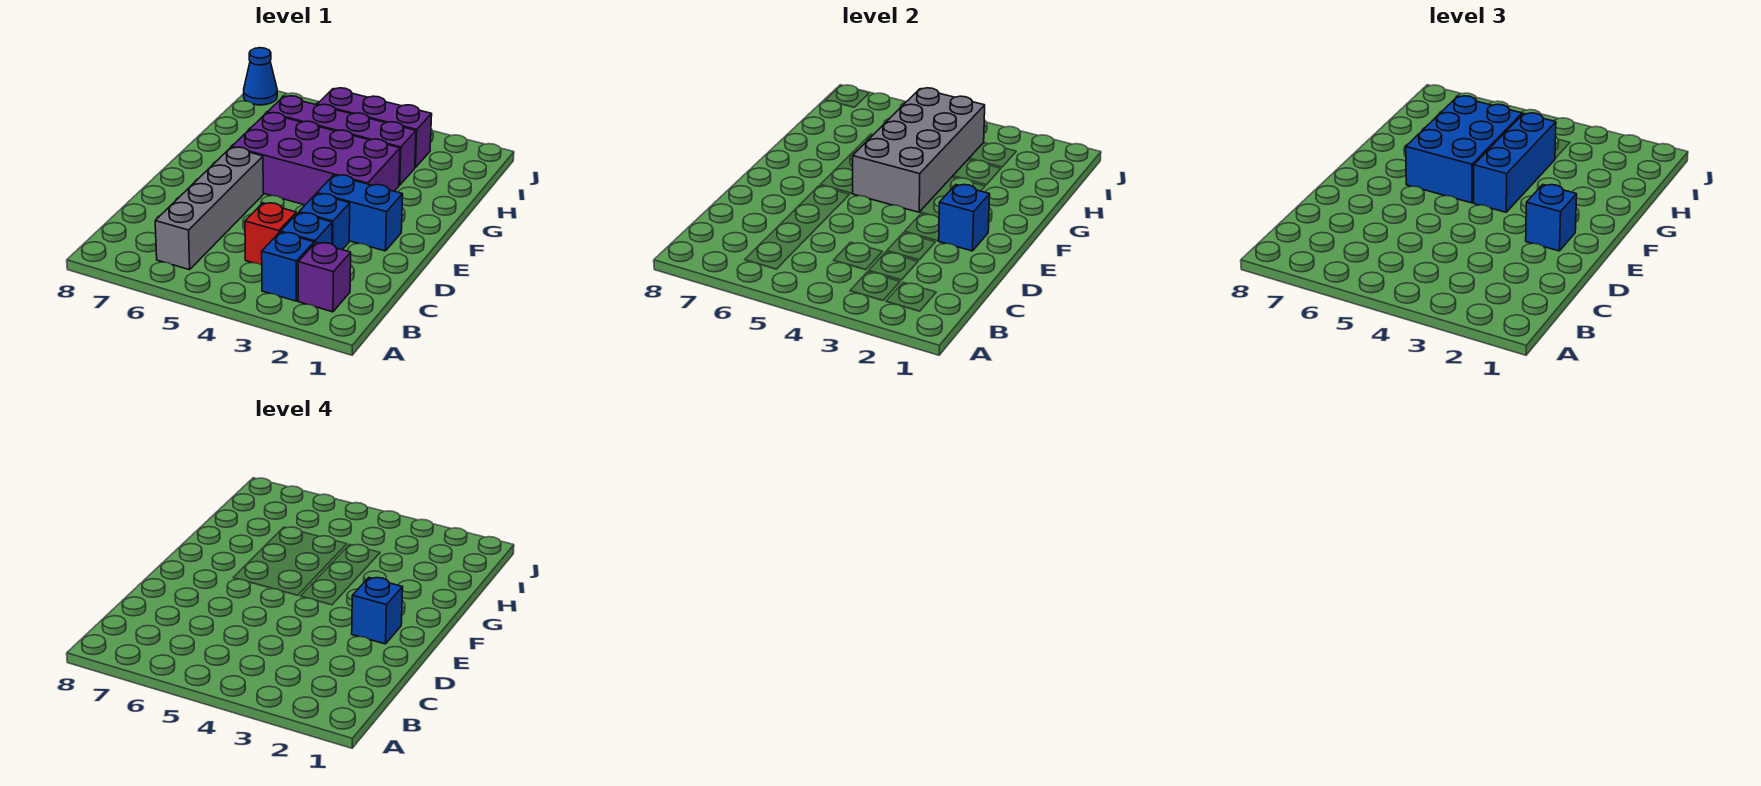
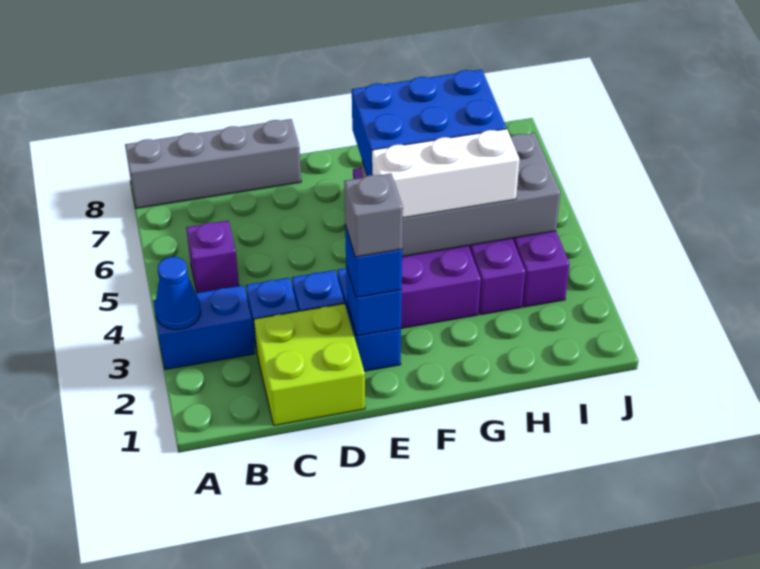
purple brick B2 level 1 -> purple brick B5 level 1
blue brick B3 level 1 -> blue brick A3:B3 level 1
grey brick B6:E6 level 1 -> grey brick A8:D8 level 1
none -> lime brick C1:D2 level 1
red brick C4 level 1 -> none
blue brick E2 level 4 -> grey brick E2 level 4
blue brick F4:H4 level 3 -> white brick F4:H4 level 3
blue cone J8 level 1 -> blue cone A3 level 2

